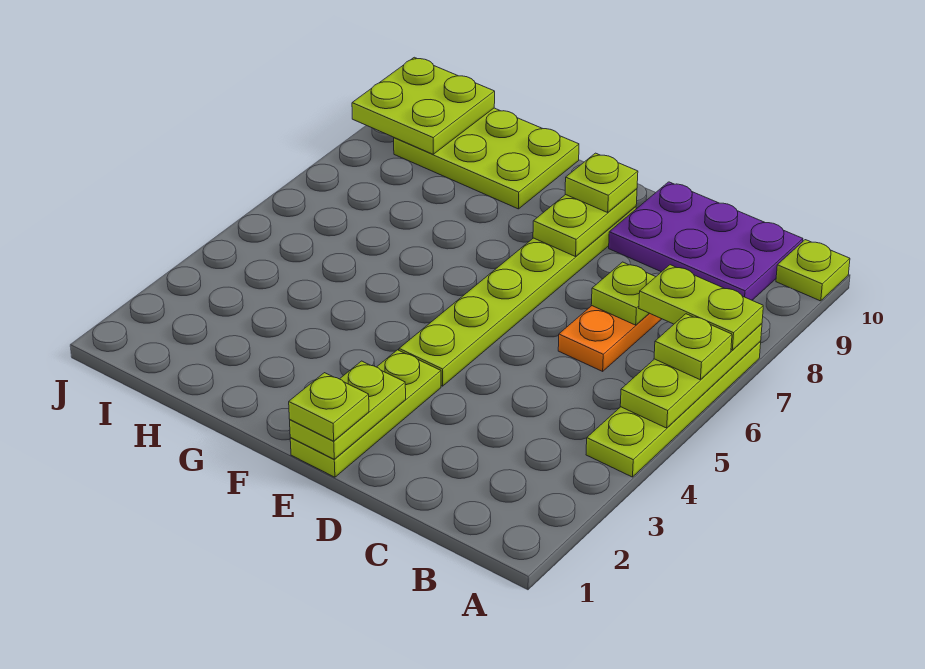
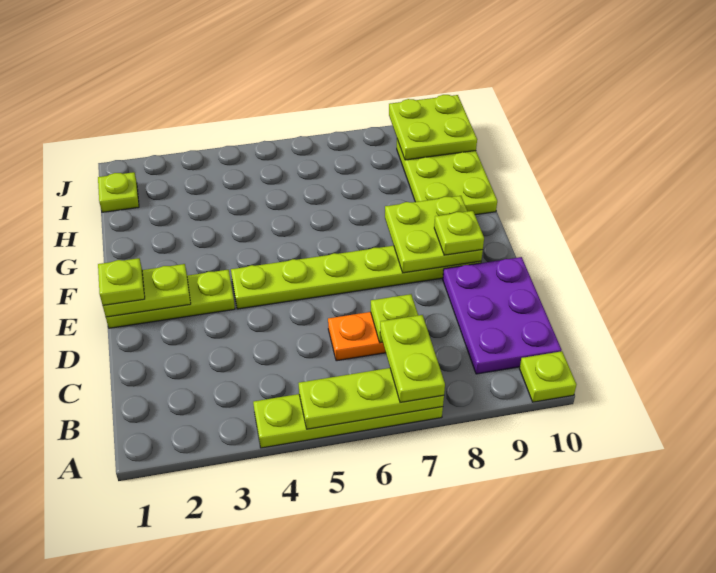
lime plate A6 level 3 -> lime plate I1 level 1
lime plate E8:E9 level 2 -> lime plate E8:F9 level 2

